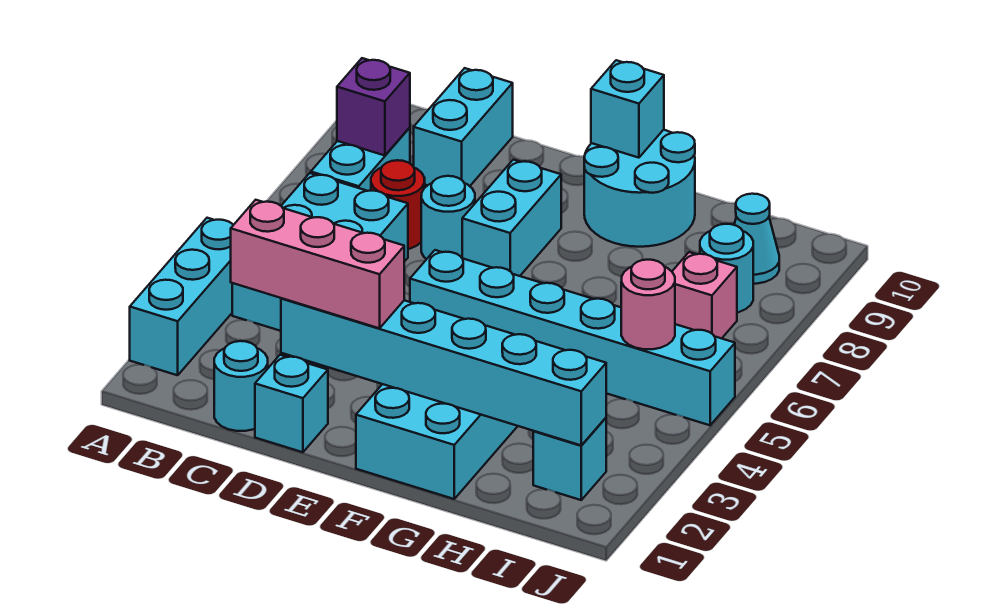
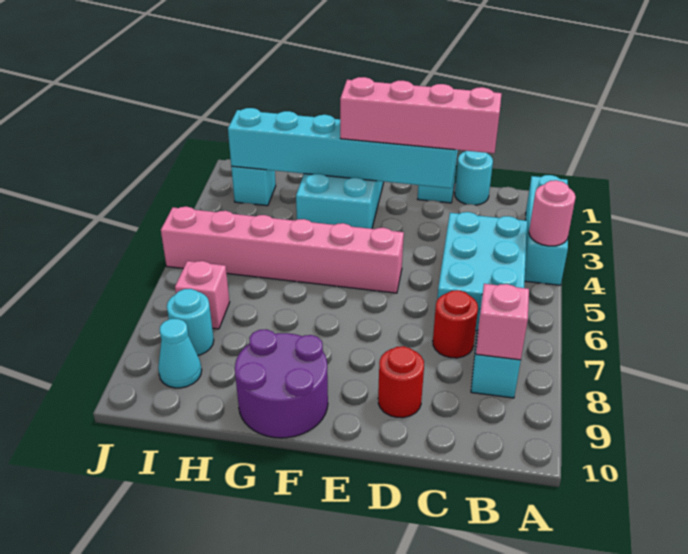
purple brick B8 level 2 -> pink brick B8 level 2
pink brick C2:E2 level 3 -> pink brick C2:F2 level 3
cyan brick C9:C10 level 1 -> none
cyan round brick D7 level 1 -> none
none -> red round brick D9 level 1
cyan brick E5:J5 level 1 -> pink brick E5:J5 level 1
cyan brick E7:E8 level 1 -> none
cyan round brick F9:G10 level 1 -> purple round brick F9:G10 level 1
cyan brick F10 level 2 -> none
pink round brick I5 level 2 -> pink round brick A4 level 2

